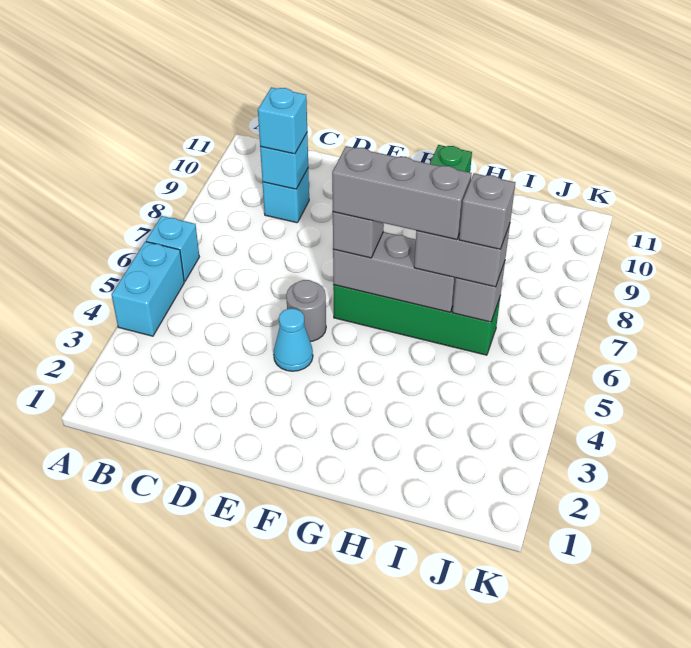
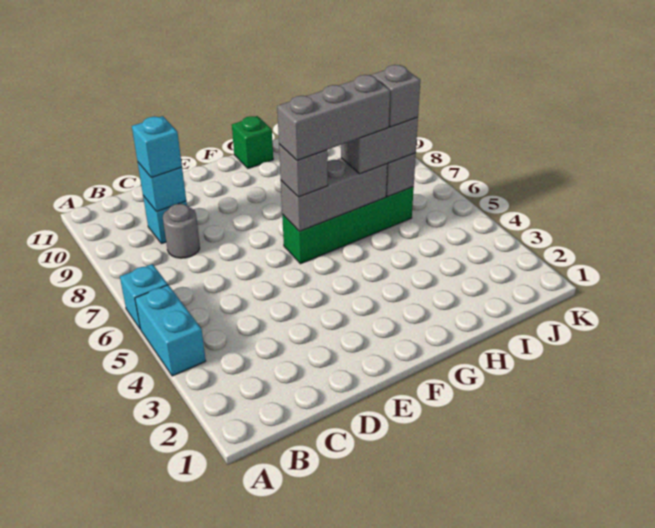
cyan cone E4 level 1 -> none
grey round brick E5 level 1 -> grey round brick C8 level 1

